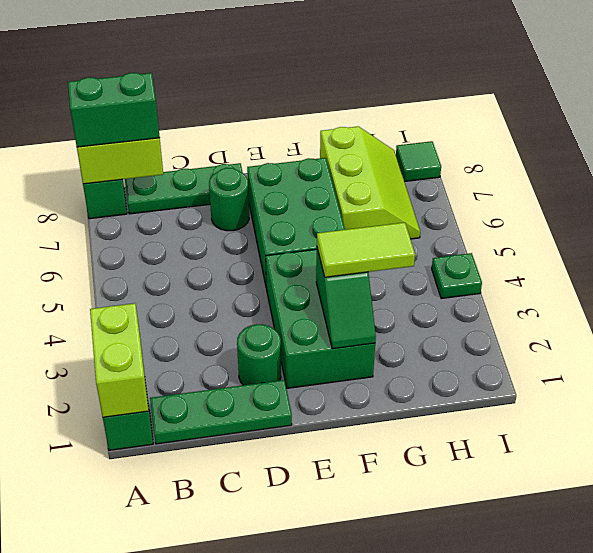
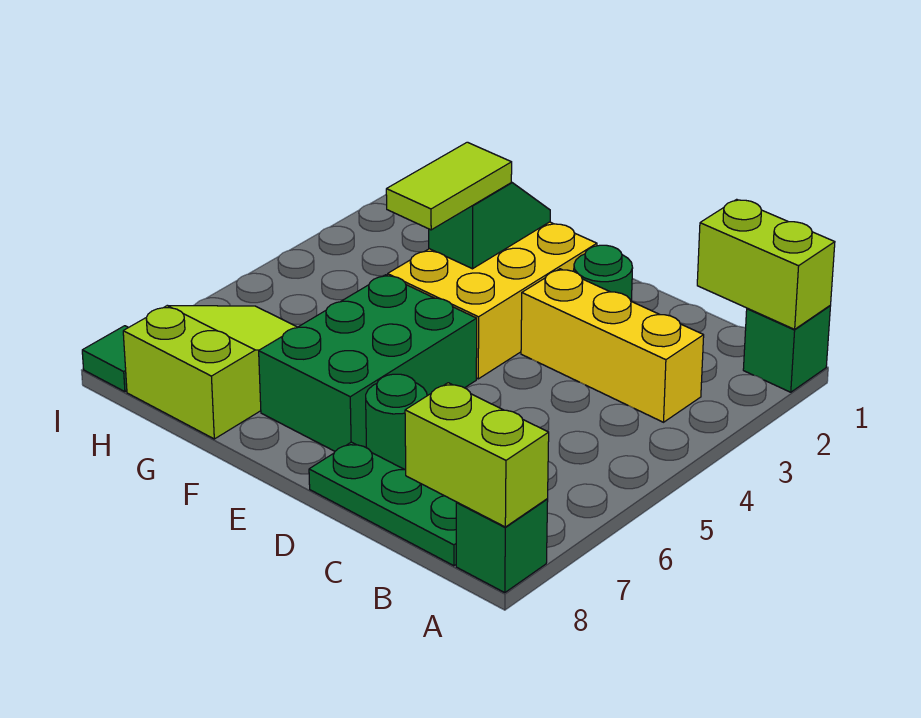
lime brick A1:A2 level 2 -> lime brick A1:B1 level 2
green brick A8:B8 level 3 -> none
green plate B1:D1 level 1 -> none
none -> yellow brick B3:D3 level 1
green brick E2:F4 level 1 -> yellow brick E2:F4 level 1
lime tile F3:G3 level 3 -> lime tile F3:F4 level 3
lime slope G6:H8 level 1 top G -> lime slope G6:H8 level 1 top 8
green plate I4 level 1 -> none

